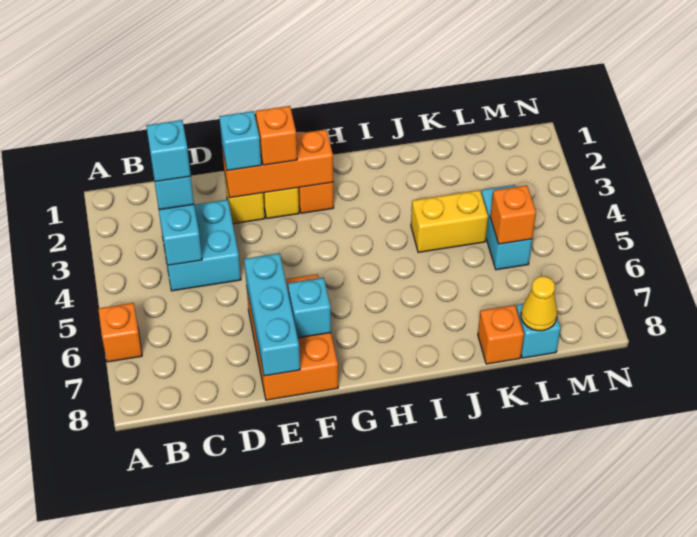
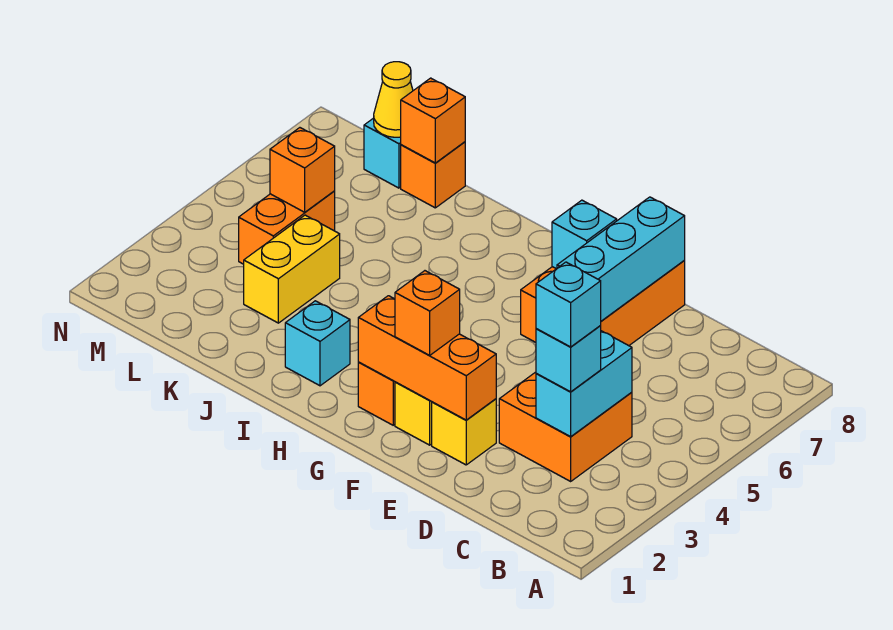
orange brick A6 level 1 -> orange brick K8 level 2
cyan brick C3:D4 level 1 -> orange brick C3:D4 level 1
cyan brick E2 level 3 -> cyan brick I2 level 1
yellow brick J4:K4 level 1 -> yellow brick K3:K4 level 1
cyan brick L4:L5 level 1 -> orange brick L4:L5 level 1

